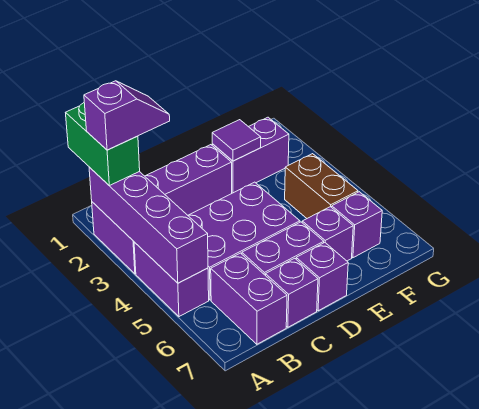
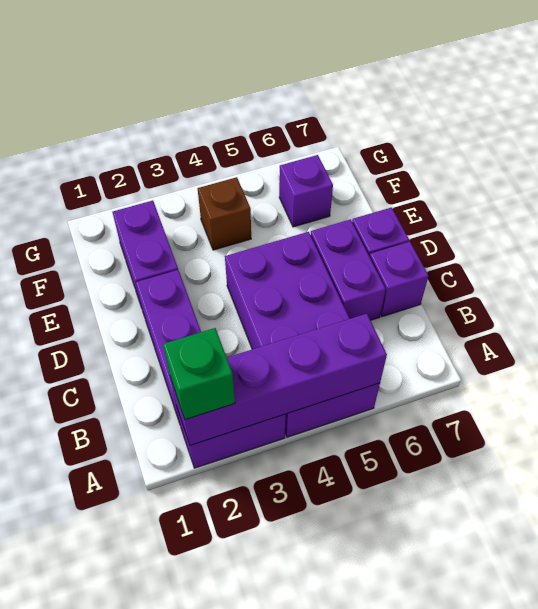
green brick A1:A2 level 3 -> green brick A2 level 3
purple slope A2:B2 level 4 top A -> none
purple brick B6:B7 level 1 -> none
purple tile E2 level 2 -> none
purple brick E6 level 1 -> none
brown brick F4:F5 level 1 -> brown brick F4 level 1

